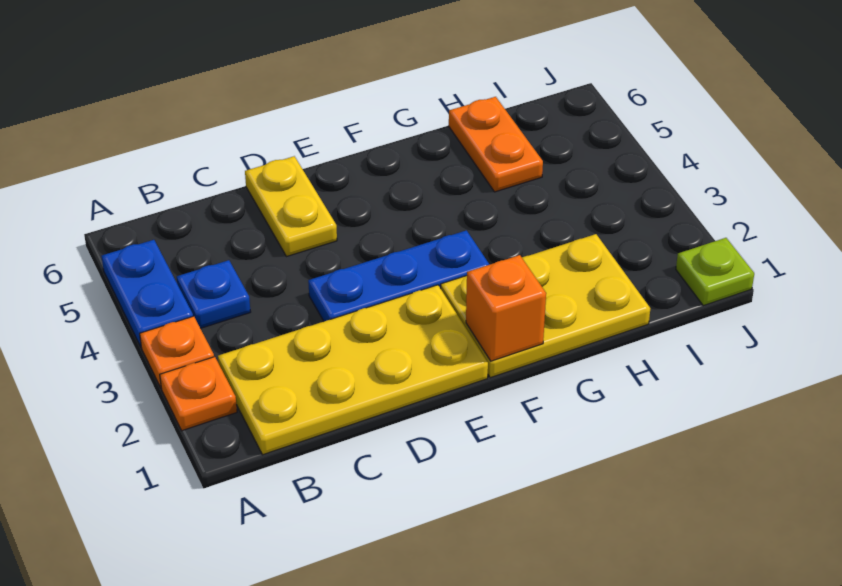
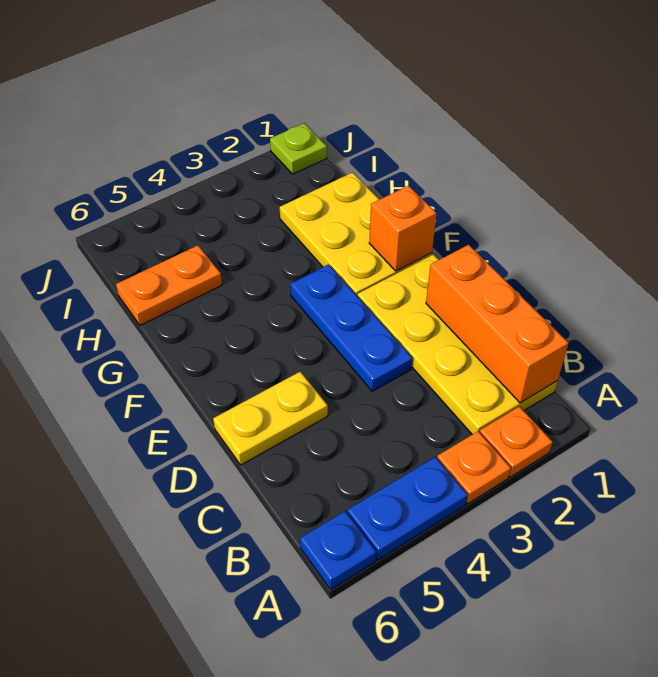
none -> orange brick B1:D1 level 2
blue plate B4 level 1 -> blue plate A6 level 1

